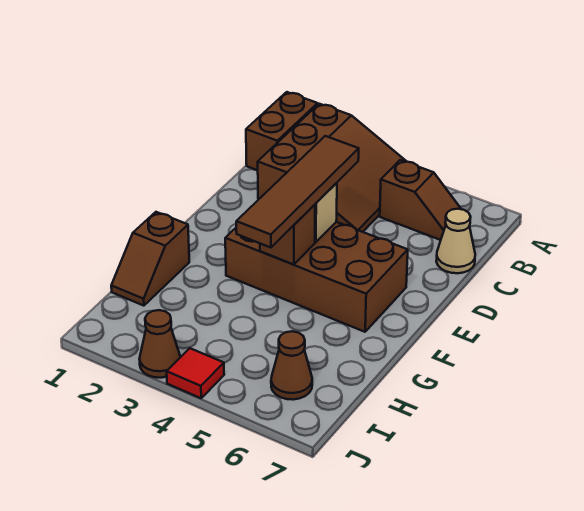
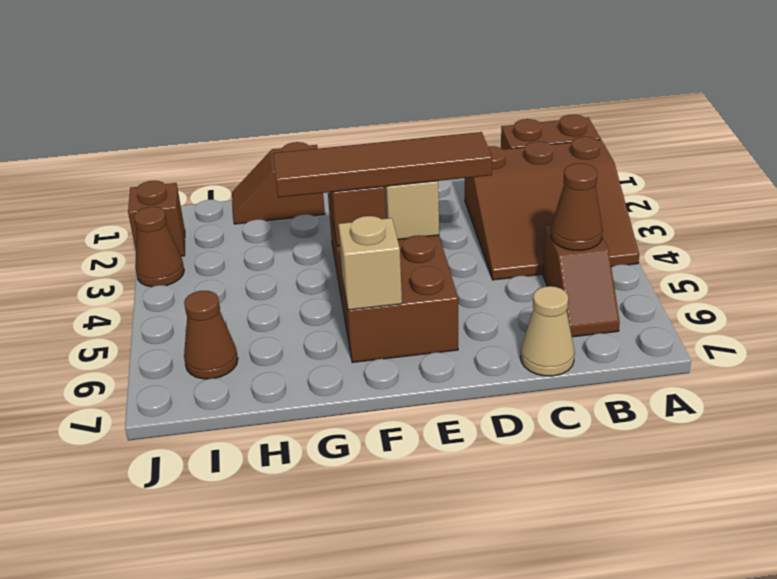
none -> brown cone B5 level 2
none -> tan brick F6 level 2
none -> brown brick J2 level 1
red tile J4 level 1 -> none

